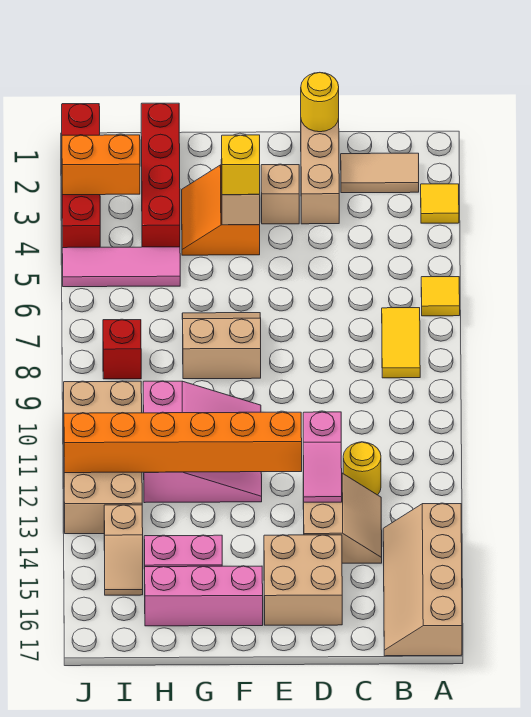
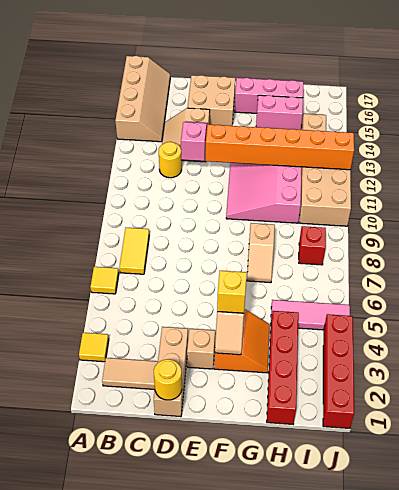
tan slope F7:G8 level 1 top 8 -> tan slope G7:G8 level 1 top 8
orange brick I3:J3 level 2 -> none

